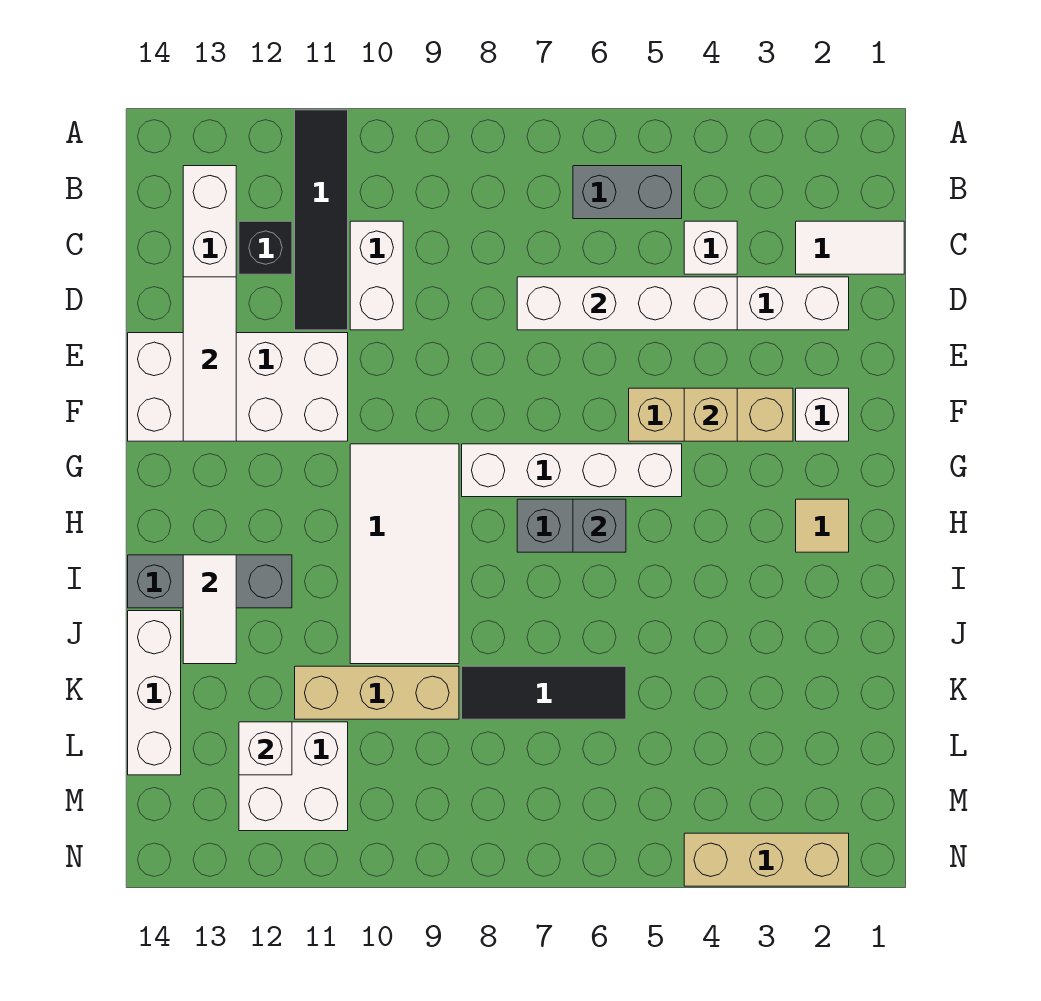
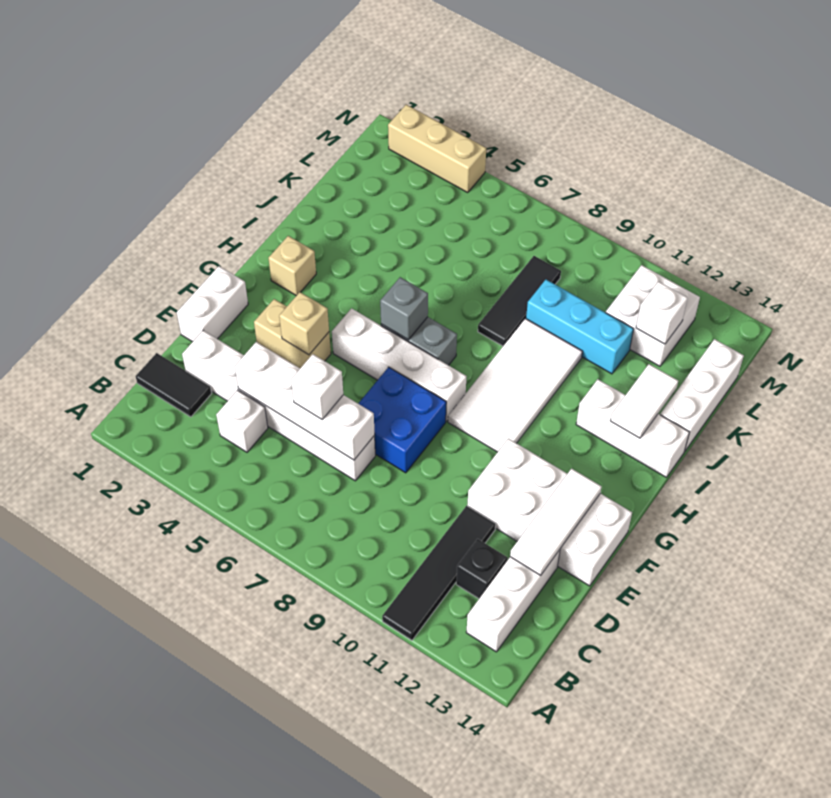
grey brick B5:B6 level 1 -> none
white tile C1:C2 level 1 -> black tile C1:C2 level 1
white brick C10:D10 level 1 -> white brick E1:F1 level 1
none -> blue brick E7:F8 level 1
white brick F2 level 1 -> white brick D6 level 3
tan brick F3:F5 level 1 -> tan brick F3:F4 level 1
tan tile H2 level 1 -> tan brick H2 level 1
grey brick I12:I14 level 1 -> white brick I12:I14 level 1
black tile K6:K8 level 1 -> black tile J8:L8 level 1
tan brick K9:K11 level 1 -> cyan brick K9:K11 level 1

